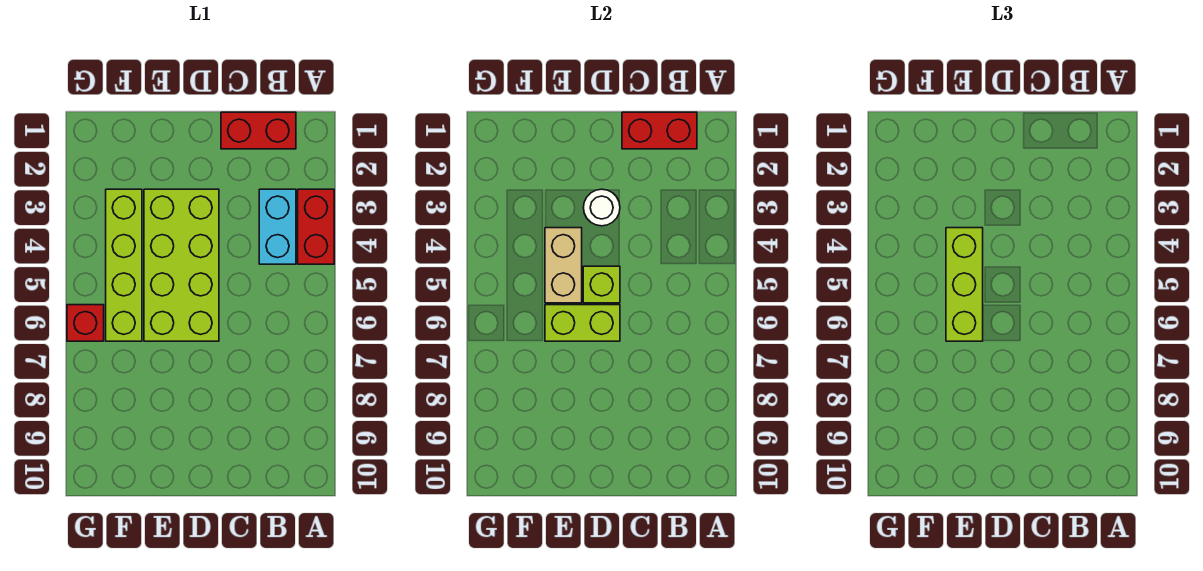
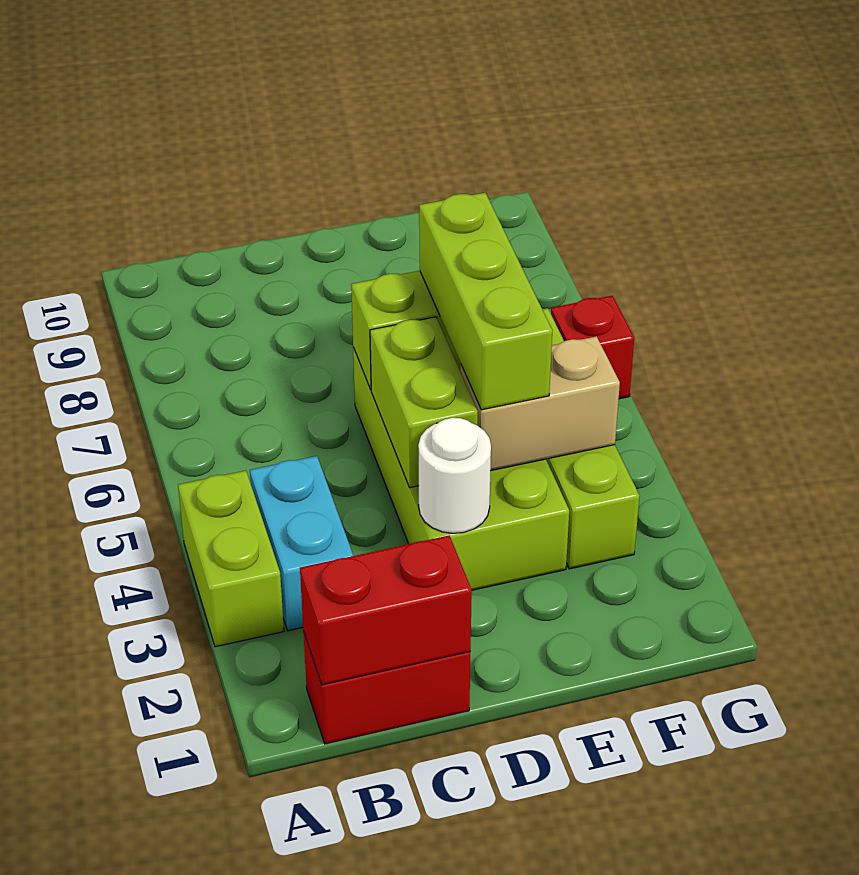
red brick A3:A4 level 1 -> lime brick A3:A4 level 1
lime brick D5 level 2 -> lime brick D4:D5 level 2
tan brick E4:E5 level 2 -> tan brick E4:F4 level 2

